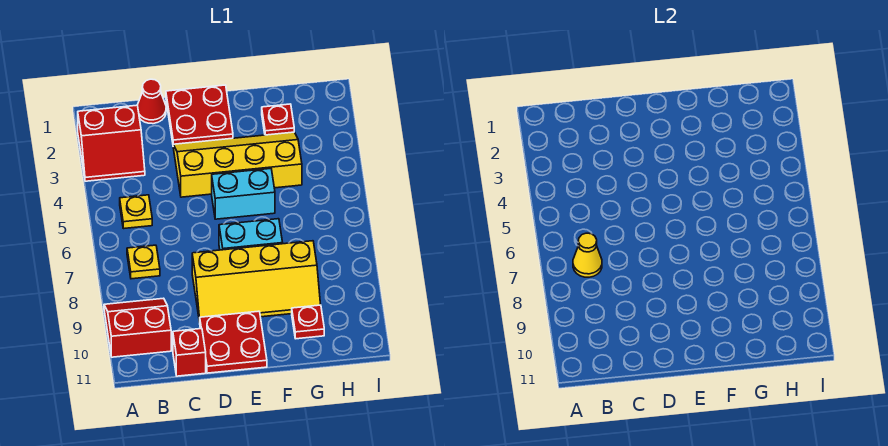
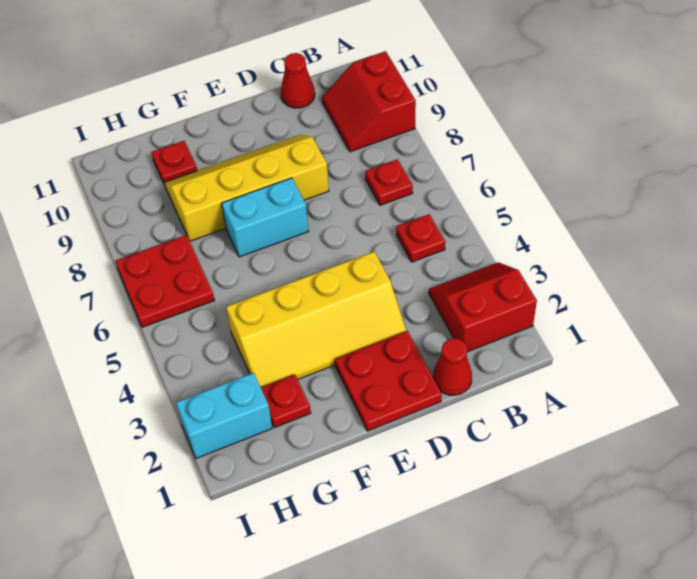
red slope A9:B10 level 1 top 10 -> red slope A9:B10 level 1 top A
yellow plate B5 level 1 -> red plate B5 level 1
yellow plate B7 level 1 -> red plate B7 level 1
yellow cone B7 level 2 -> none
red brick C11 level 1 -> red cone C11 level 1
red plate D10:E11 level 1 -> red plate H6:I7 level 1
cyan brick E5:F5 level 1 -> cyan brick H2:I2 level 1

